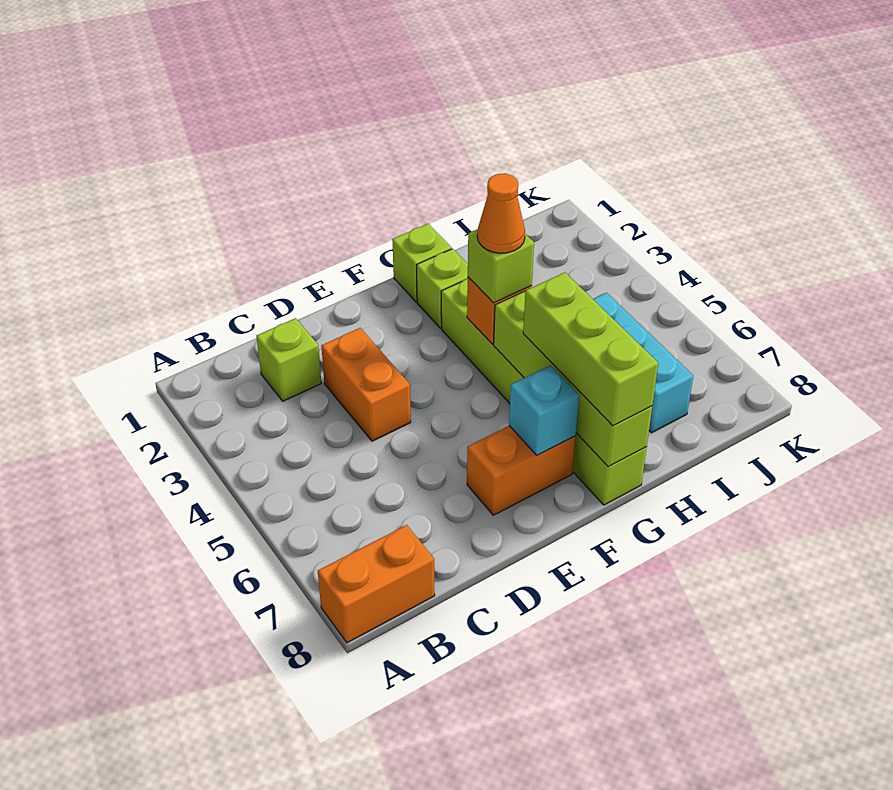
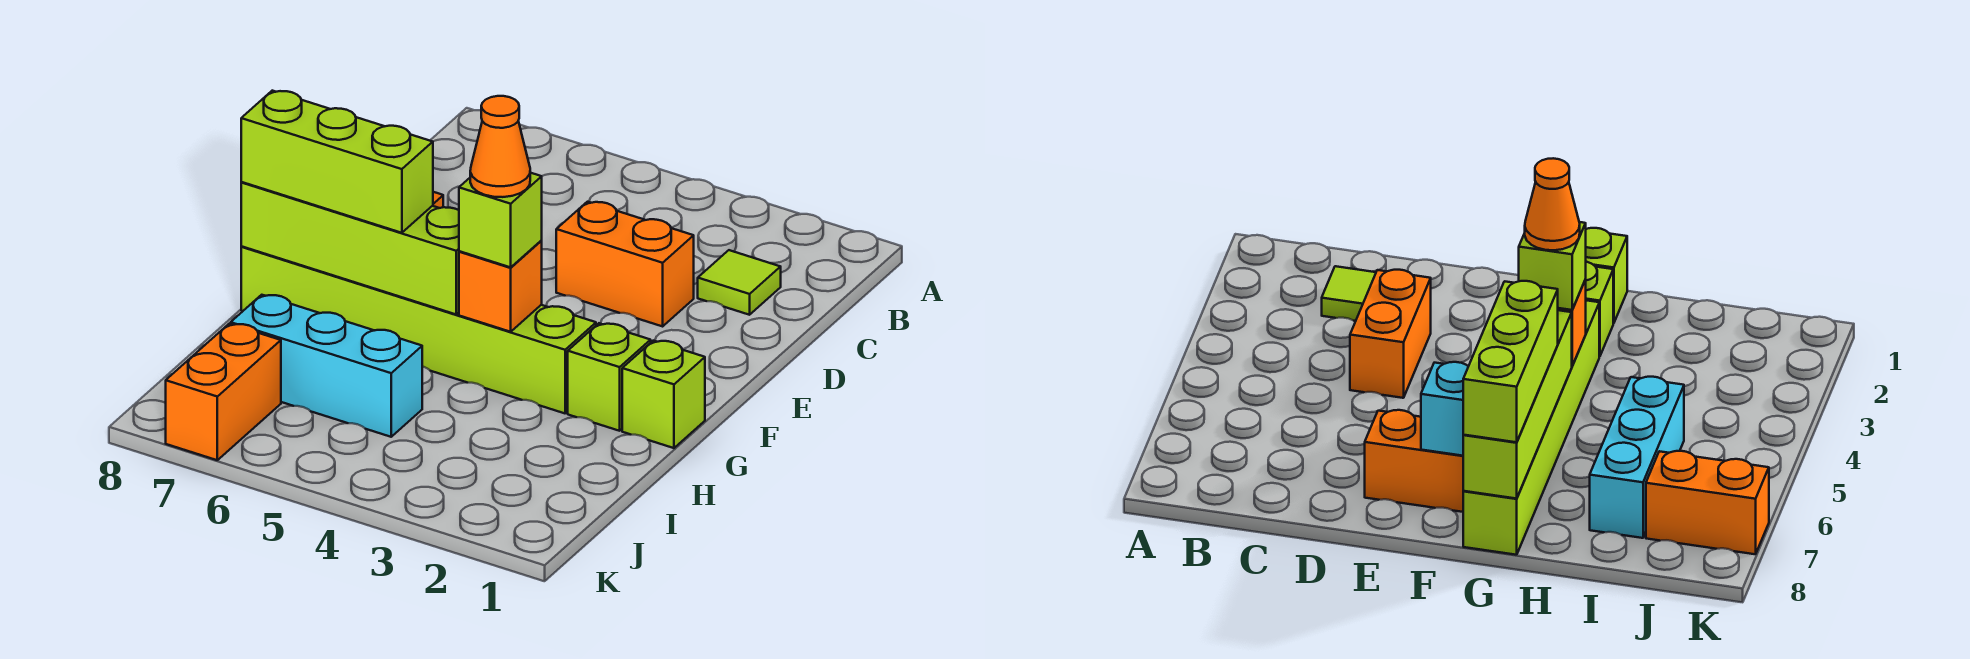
orange brick A8:B8 level 1 -> orange brick J7:K7 level 1
lime brick C2 level 1 -> lime tile C2 level 1

